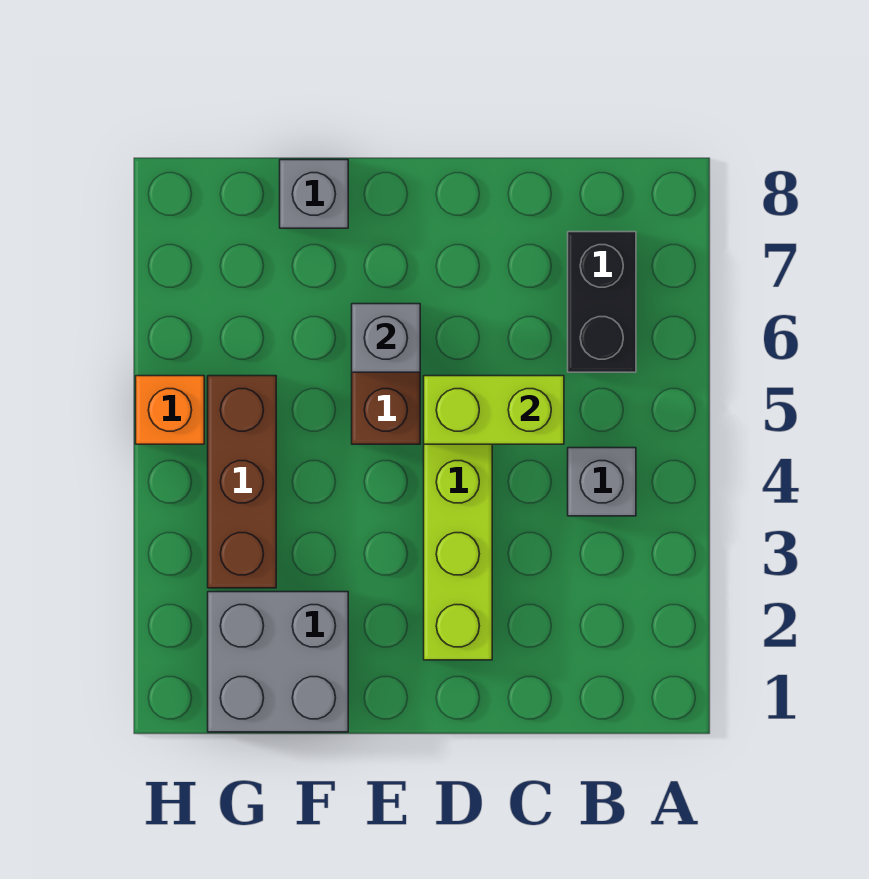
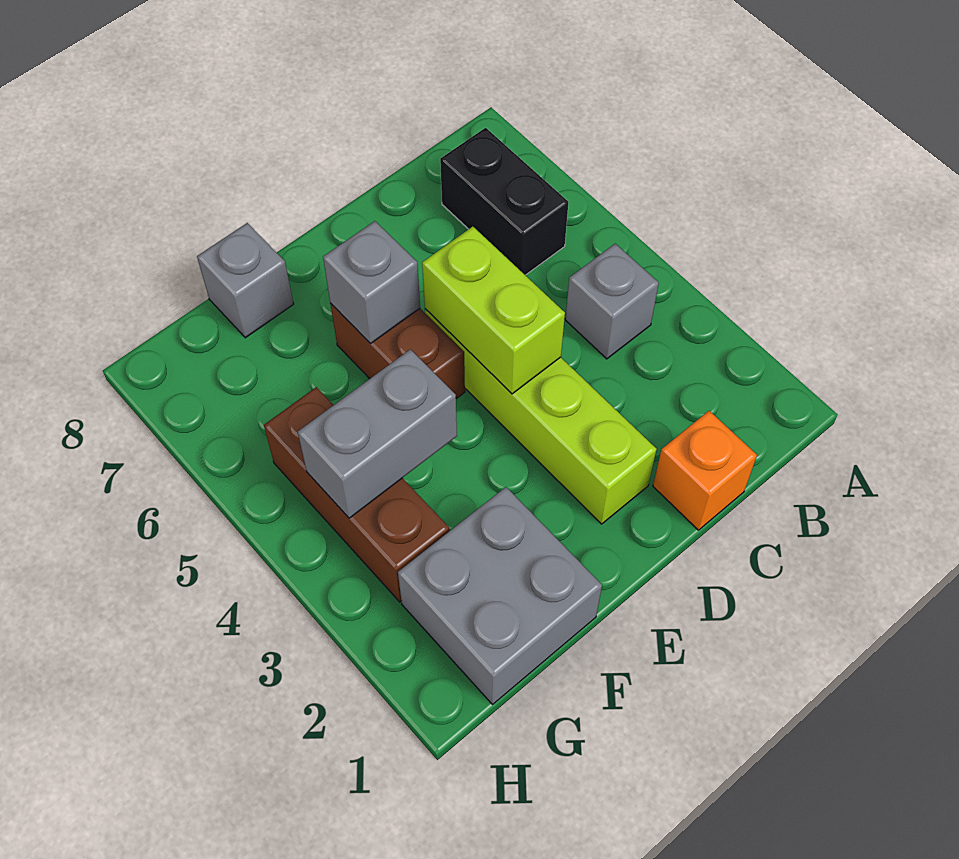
lime brick C5:D5 level 2 -> lime brick D4:D5 level 2
none -> grey brick F4:G4 level 2
orange brick H5 level 1 -> orange brick C1 level 1

